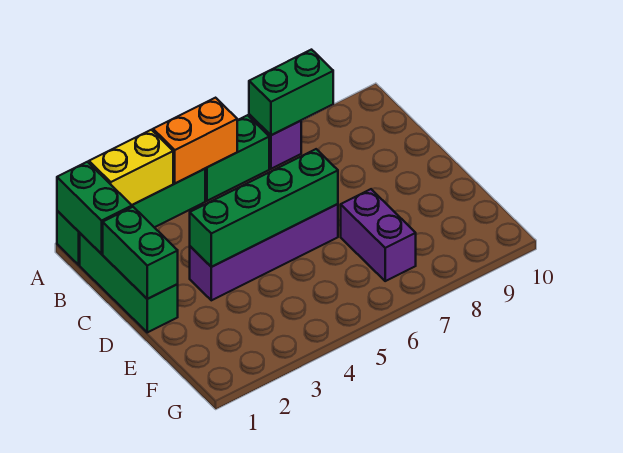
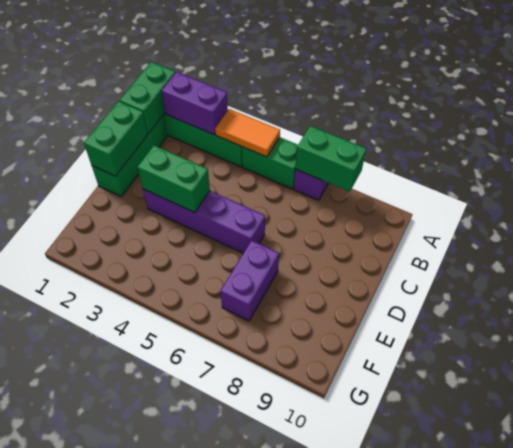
yellow brick A2:A3 level 2 -> purple brick A2:A3 level 2
orange brick A4:A5 level 2 -> orange tile A4:A5 level 2
green brick D3:D6 level 2 -> green brick D3:D4 level 2

